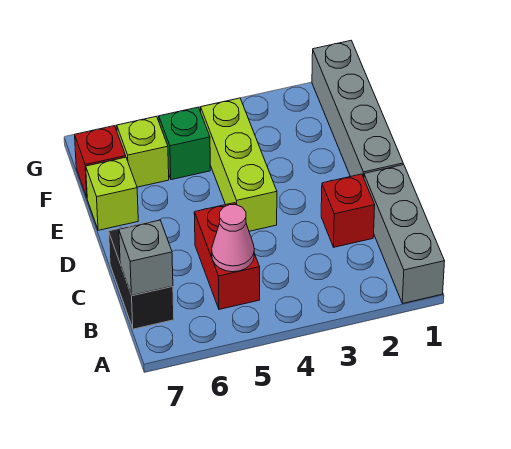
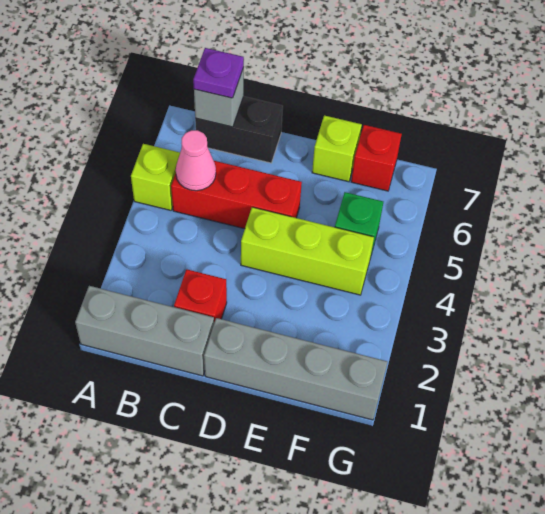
red brick B5:C5 level 1 -> red brick B5:D5 level 1
none -> purple plate B7 level 3
lime brick F6 level 1 -> lime brick A5 level 1

